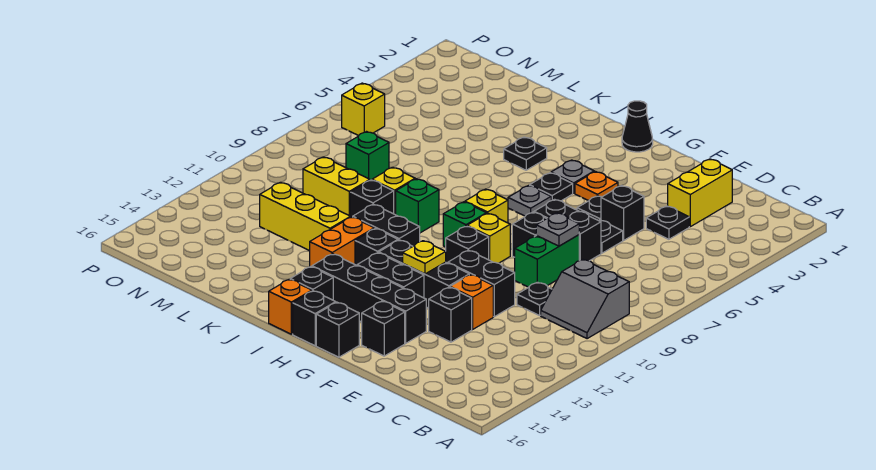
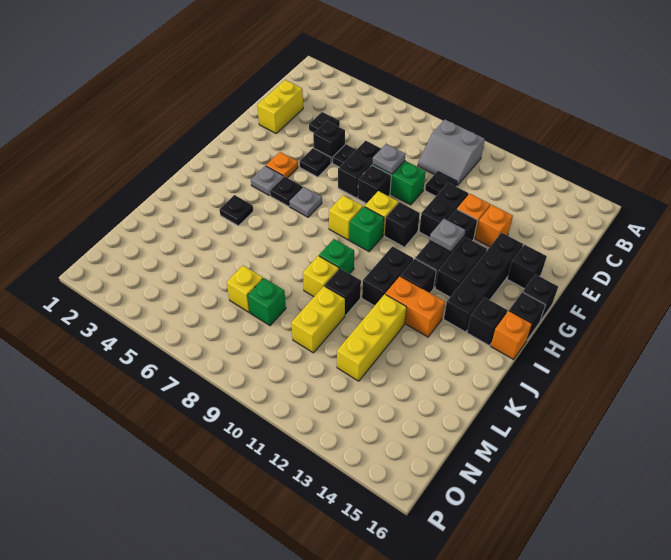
grey slope B9:C10 level 1 top 9 -> grey slope B9:C10 level 1 top B
yellow brick D2:D3 level 1 -> yellow brick D2:E2 level 1
black brick E13 level 1 -> orange brick E13 level 1
yellow plate G12 level 2 -> grey plate G12 level 2
black cone H1 level 1 -> none
yellow brick O6 level 1 -> yellow brick M7 level 1

